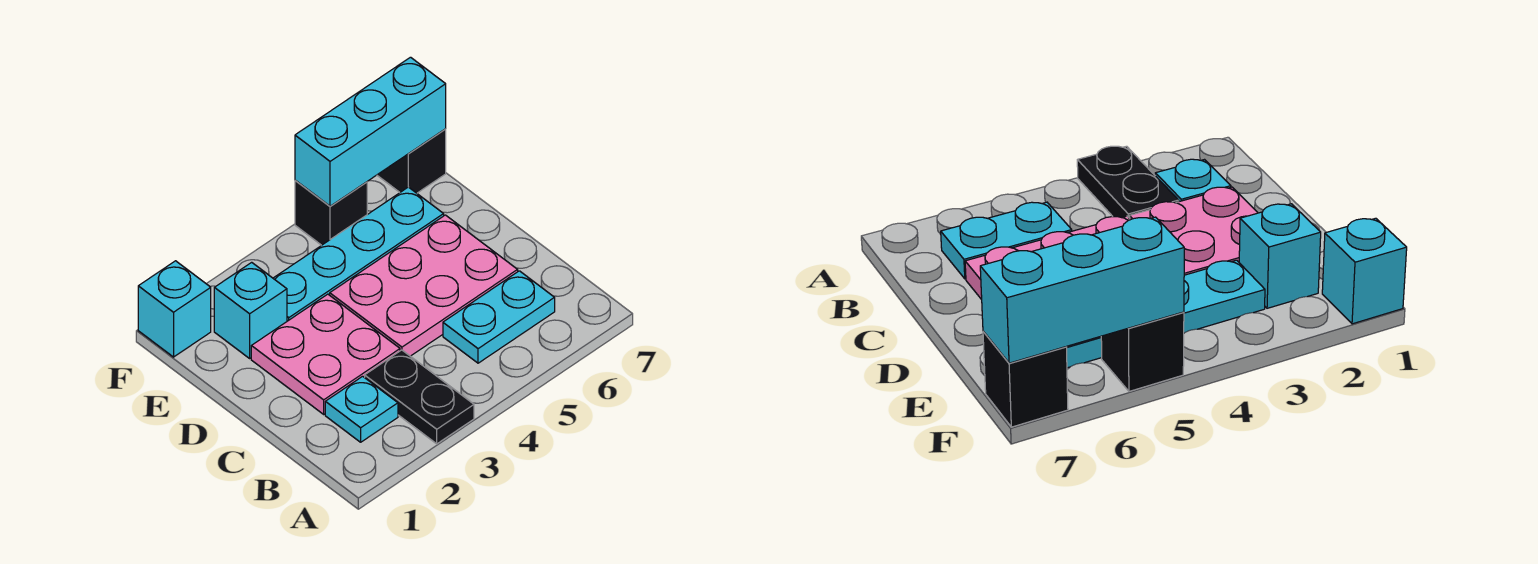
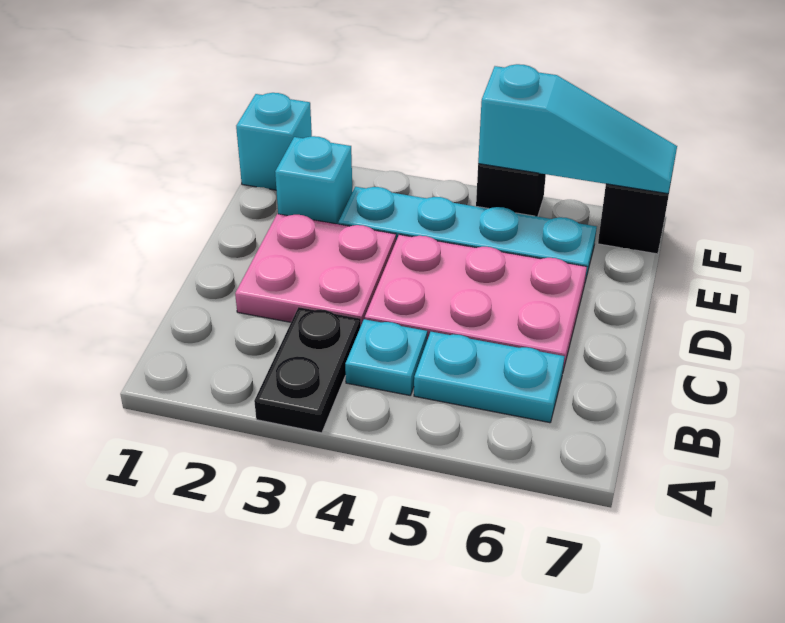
cyan plate B2 level 1 -> cyan plate B4 level 1
cyan brick F5:F7 level 2 -> cyan slope F5:F7 level 2 top 5

